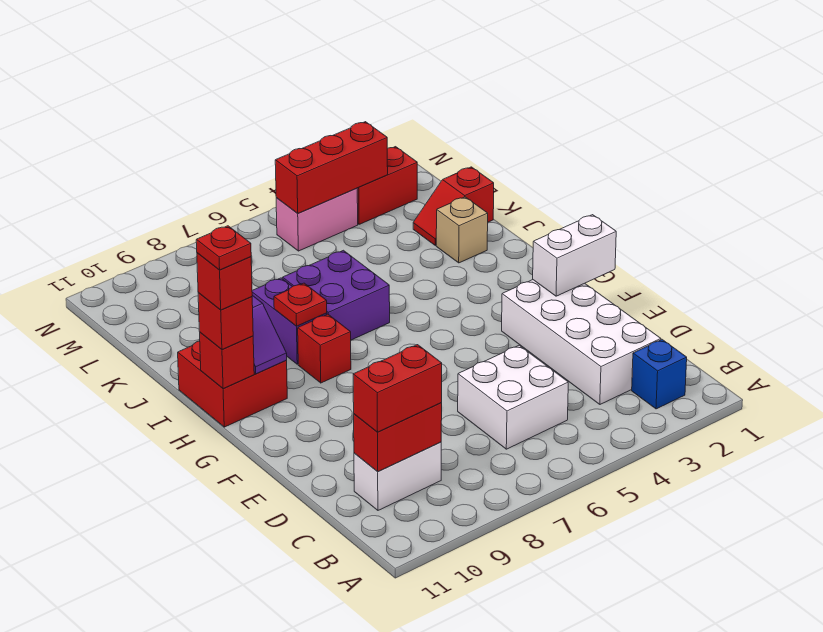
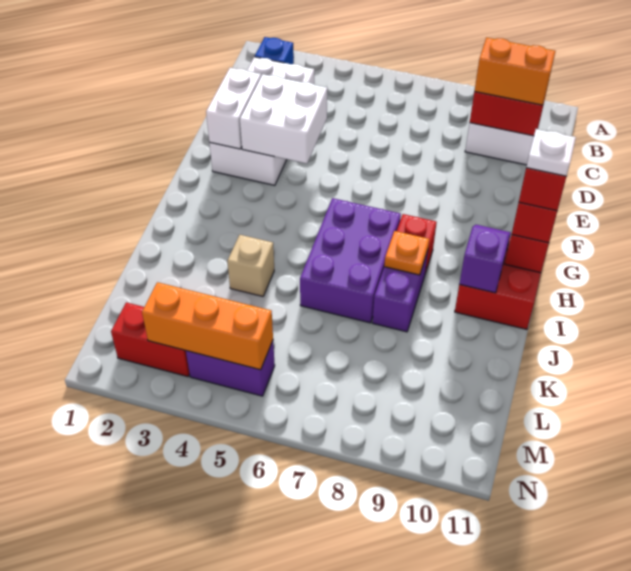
white brick C5:D6 level 1 -> white brick E3:F4 level 2
red brick C9:C10 level 3 -> orange brick C9:C10 level 3
white brick F1:F2 level 2 -> white brick E2:F2 level 2
red plate H11 level 5 -> white plate H11 level 5
purple brick I6:J7 level 1 -> purple brick H6:J7 level 1
red plate I8 level 2 -> orange plate I8 level 2
tan brick J2 level 1 -> tan brick J4 level 1
red slope K1:K2 level 1 top 1 -> none
red brick M3:M5 level 2 -> orange brick M3:M5 level 2
pink brick M4:M5 level 1 -> purple brick M4:M5 level 1

